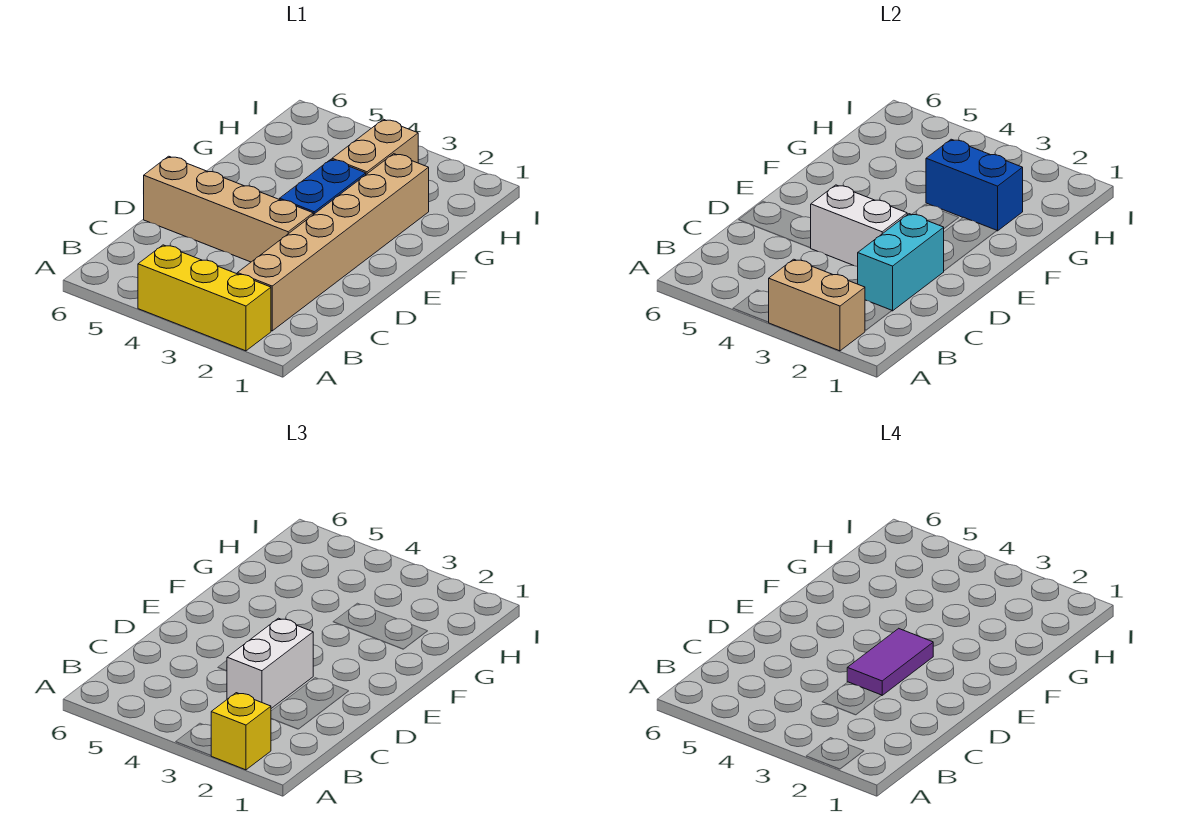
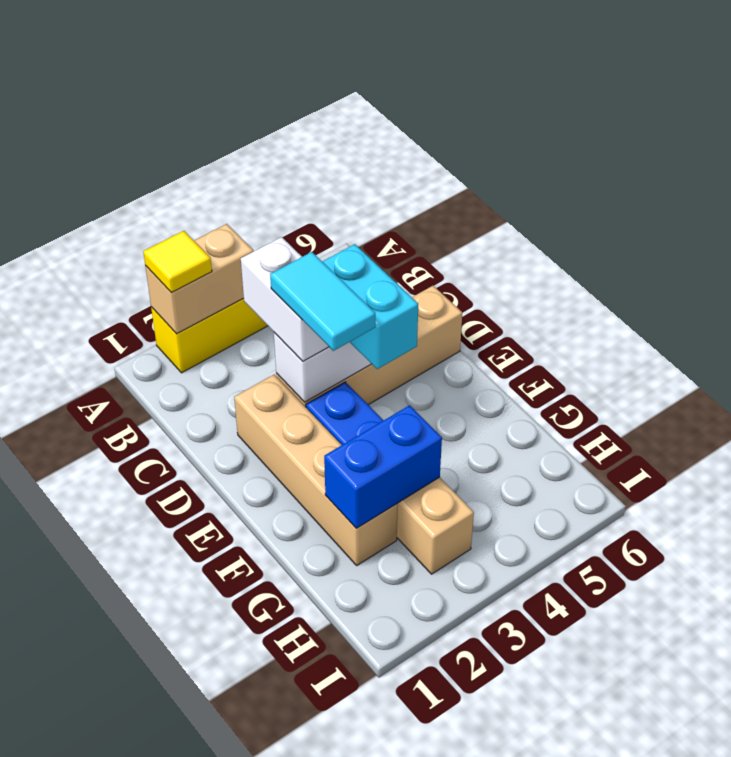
yellow brick A2 level 3 -> yellow tile A2 level 3
tan brick B2:G2 level 1 -> tan brick D2:G2 level 1
cyan brick C2:D2 level 2 -> cyan brick D4:E4 level 3
purple tile D3:E3 level 4 -> cyan tile D3:E3 level 4

